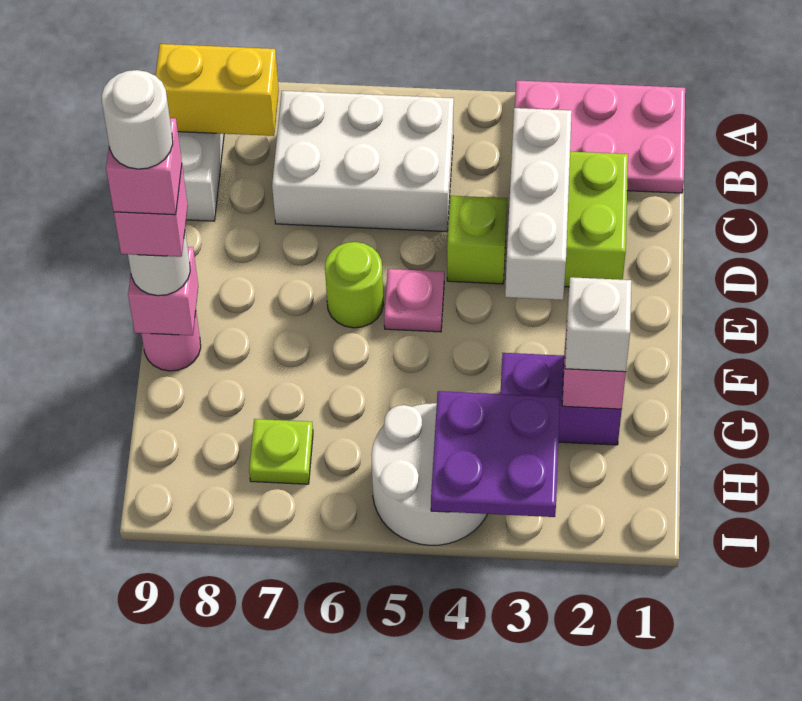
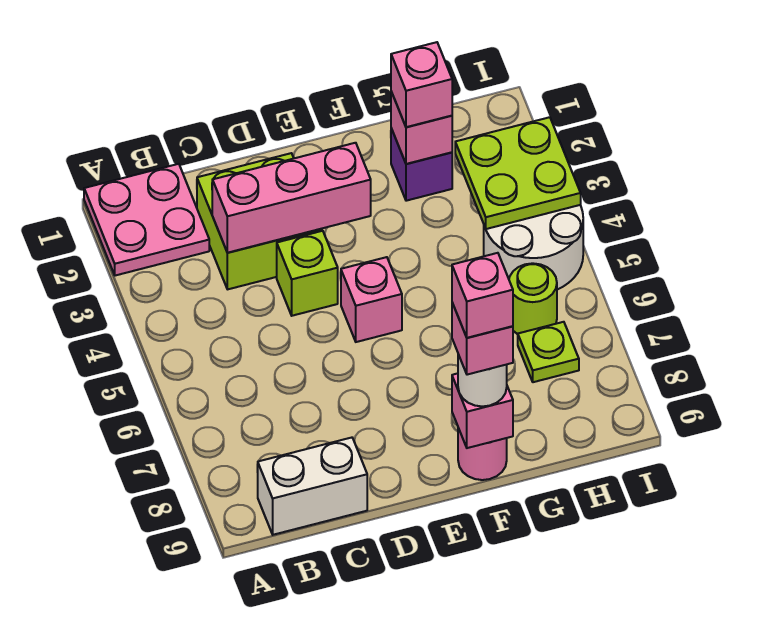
pink plate A1:B3 level 1 -> pink plate A1:B2 level 1
white brick B5:C7 level 1 -> none
yellow brick B8:B9 level 2 -> none
white brick C3:E3 level 2 -> pink brick C3:E3 level 2
pink plate E5 level 1 -> pink brick E5 level 1
lime round brick E6 level 1 -> lime round brick H6 level 1
white round brick F9 level 6 -> none
purple brick G2:G3 level 1 -> purple brick G2 level 1
white brick G2 level 3 -> pink brick G2 level 3
purple plate H3:I4 level 2 -> lime plate H3:I4 level 2

